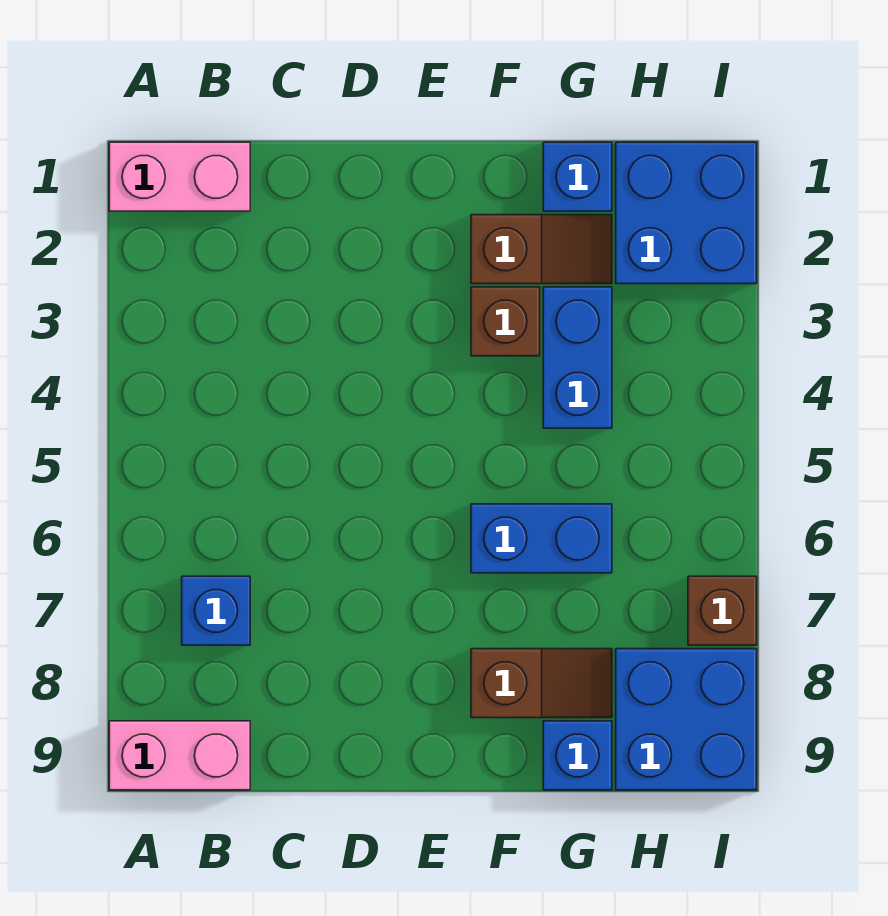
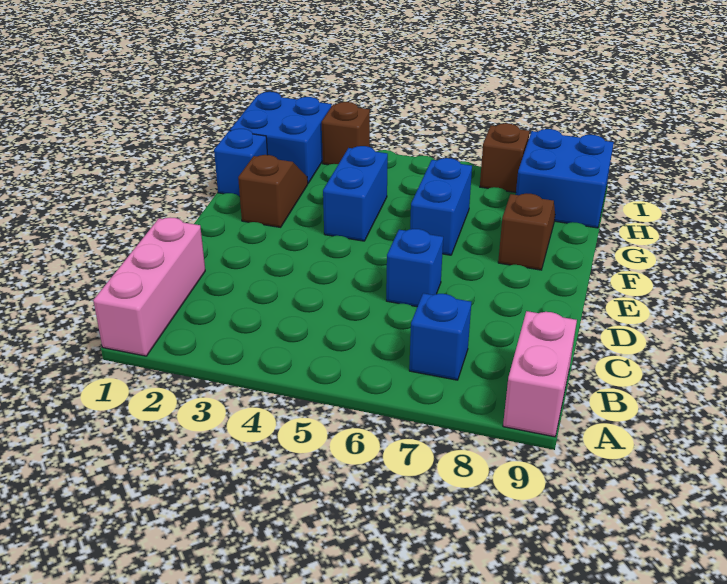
pink brick A1:B1 level 1 -> pink brick A1:C1 level 1
brown brick F3 level 1 -> brown brick I3 level 1
blue brick G3:G4 level 1 -> blue brick F4:G4 level 1
blue brick G9 level 1 -> blue brick D6 level 1

